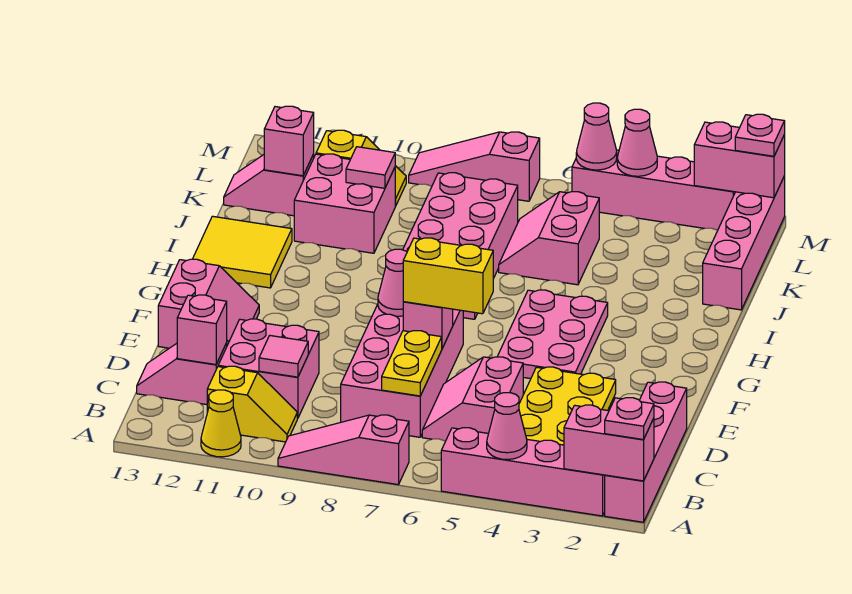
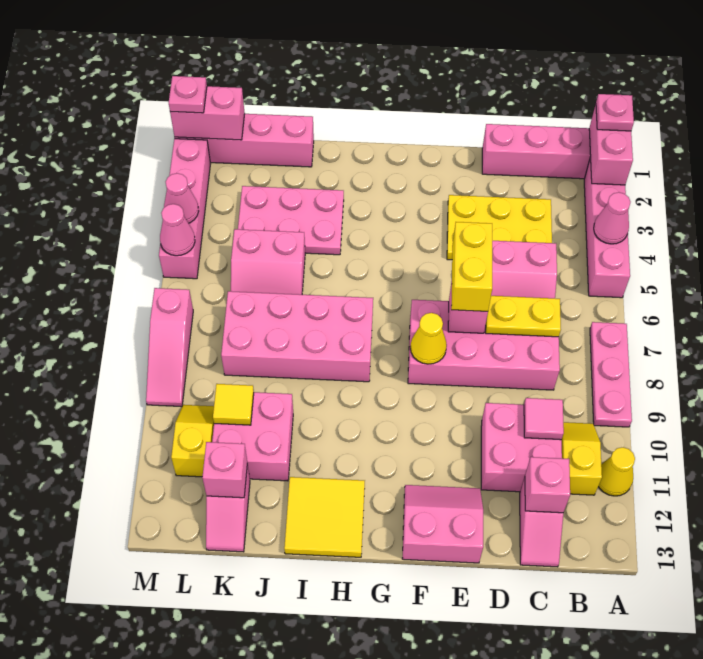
pink slope A7:A9 level 1 top 7 -> pink plate A7:A9 level 1
pink plate F4:H5 level 1 -> pink plate I3:K4 level 1
pink cone F8 level 2 -> yellow cone F8 level 2
pink tile K10 level 2 -> yellow tile K10 level 2
pink brick M1:M2 level 2 -> pink brick L1:M1 level 2

